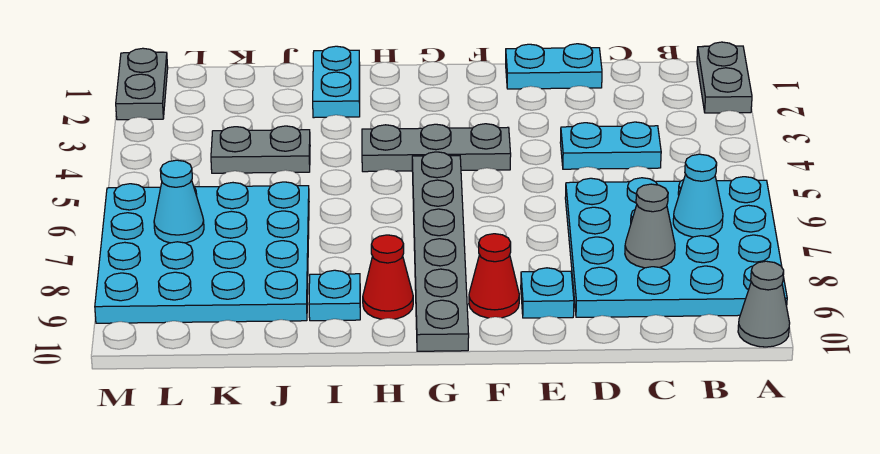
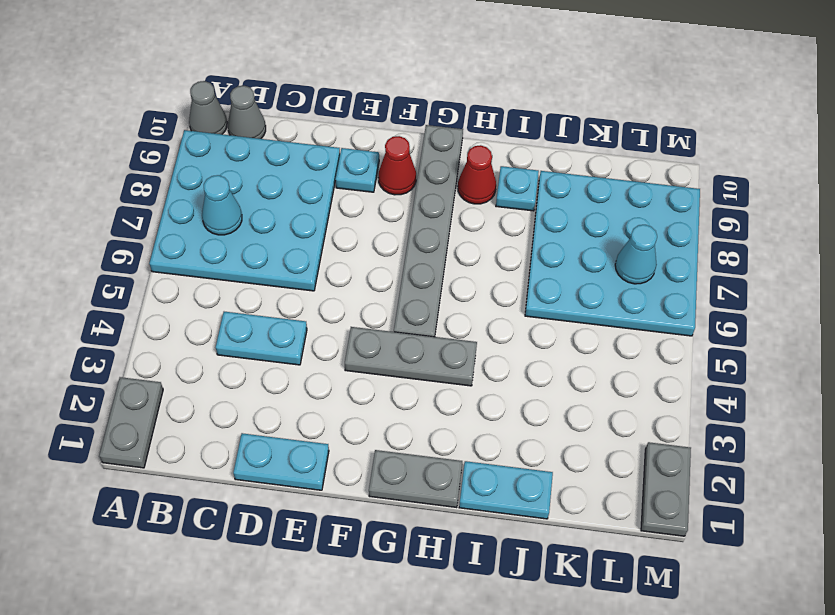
grey cone C8 level 2 -> grey cone B10 level 1
cyan plate I1:I2 level 1 -> cyan plate I1:J1 level 1
grey plate J4:K4 level 1 -> grey plate G1:H1 level 1

